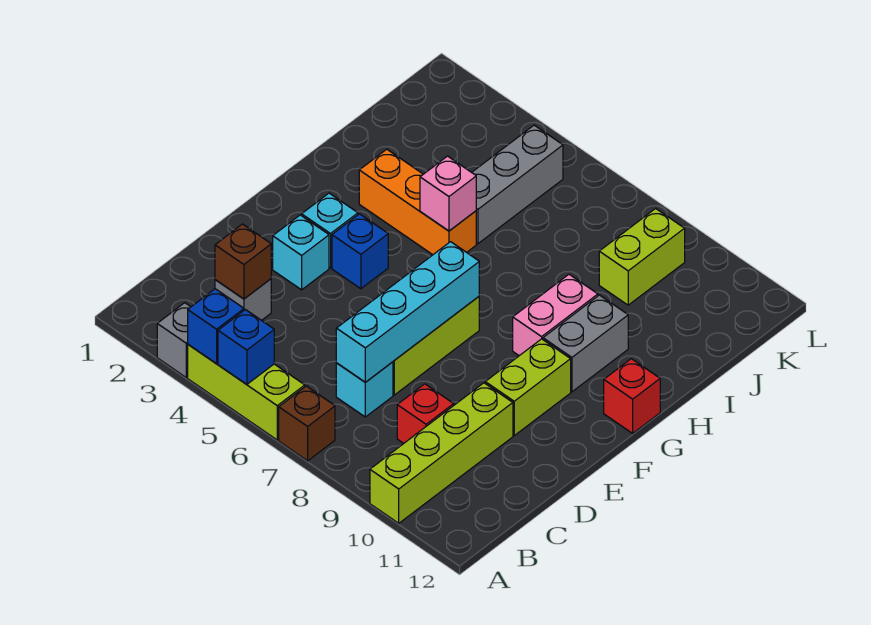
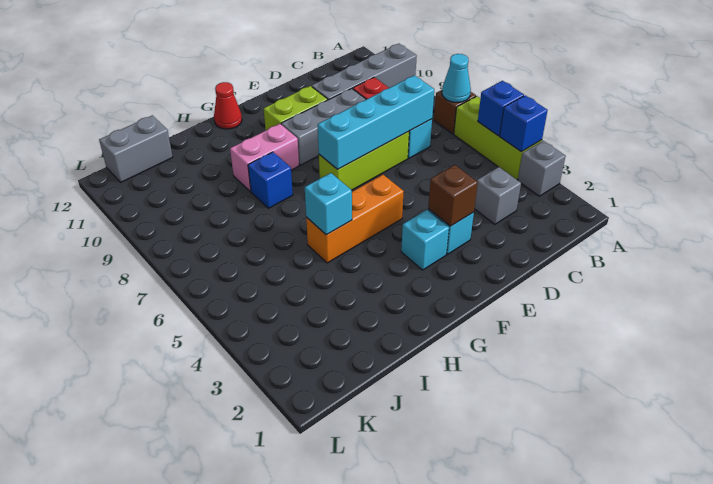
none -> cyan cone A7 level 2
lime brick A10:D10 level 1 -> grey brick A10:D10 level 1
brown brick C3 level 2 -> brown brick E3 level 2
blue brick F4 level 1 -> blue brick H8 level 1
grey brick G10:H10 level 1 -> grey brick J12:K12 level 1
red brick G12 level 1 -> red cone G12 level 1
orange brick H3:H5 level 1 -> orange brick F5:H5 level 1
pink brick H5 level 2 -> cyan brick H5 level 2
grey brick I5:K5 level 1 -> grey brick D9:F9 level 1
lime brick J9:K9 level 1 -> none

